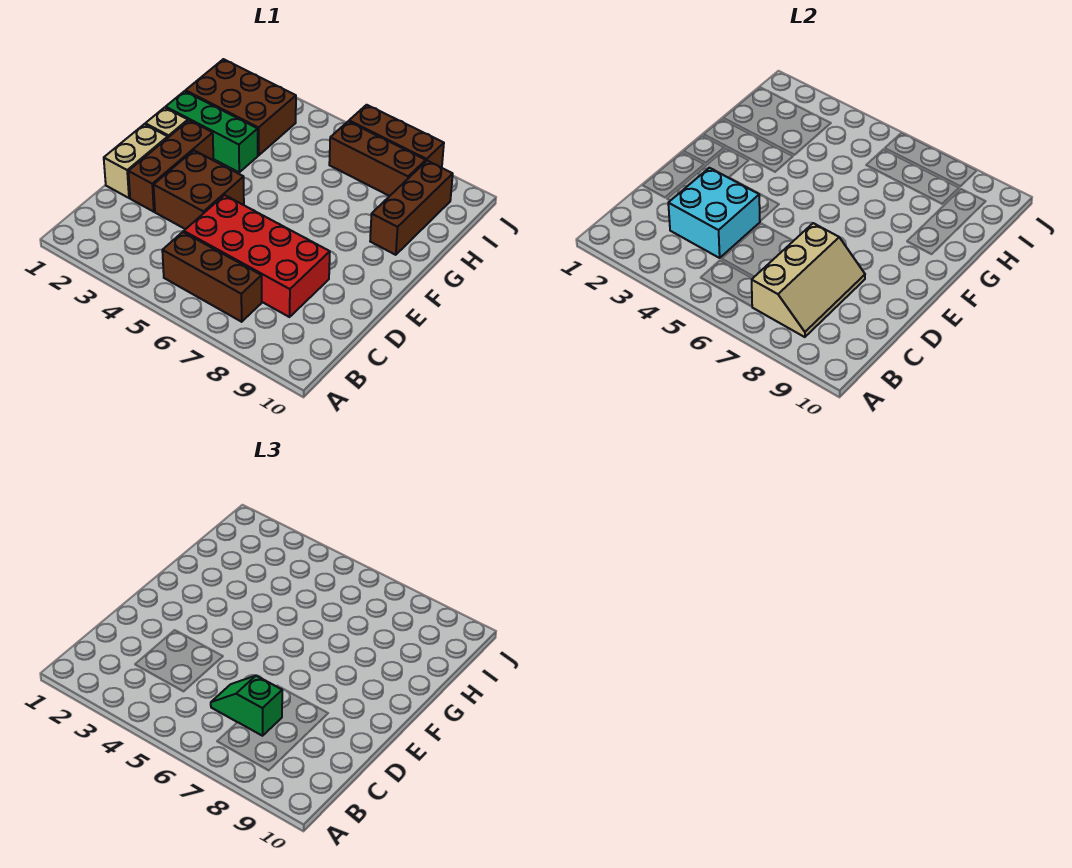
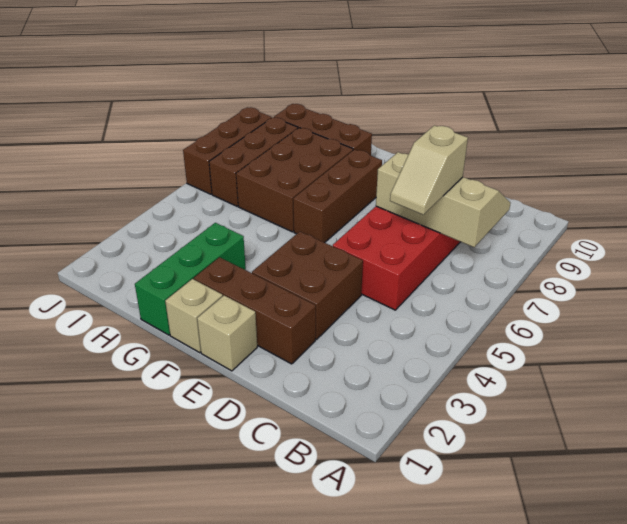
brown brick B5:B7 level 1 -> brown brick F6:F8 level 1
cyan brick C3:D4 level 2 -> none
green slope C6:C7 level 3 top 7 -> tan slope C6:C7 level 3 top 7
tan brick D1:E1 level 1 -> tan brick E1 level 1
brown brick H1:I3 level 1 -> brown brick G6:H8 level 1

